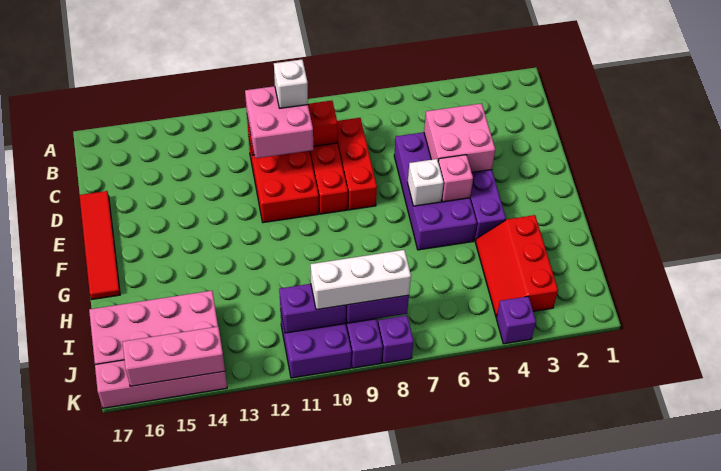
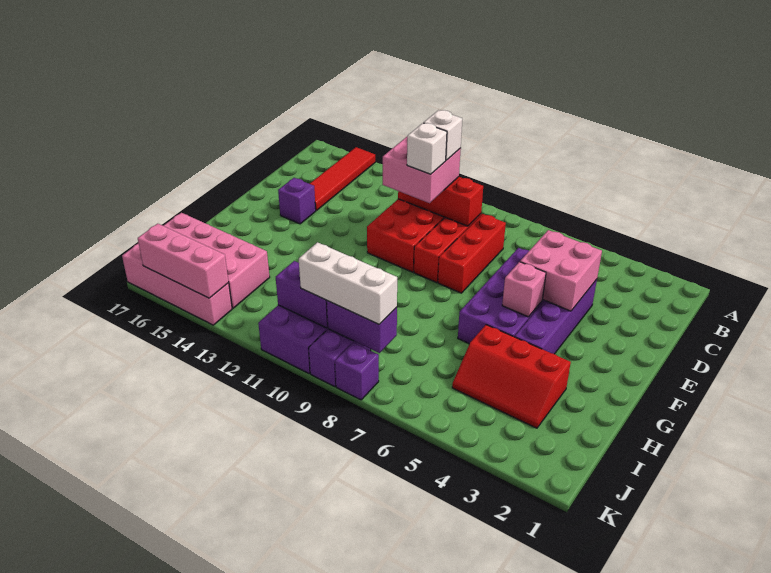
red tile D17:G17 level 1 -> red tile A15:D15 level 1
white brick F6 level 2 -> white brick D10 level 4
red slope H3:J4 level 1 top 3 -> red slope H3:I5 level 1 top H
purple brick K4 level 1 -> purple brick E15 level 1

